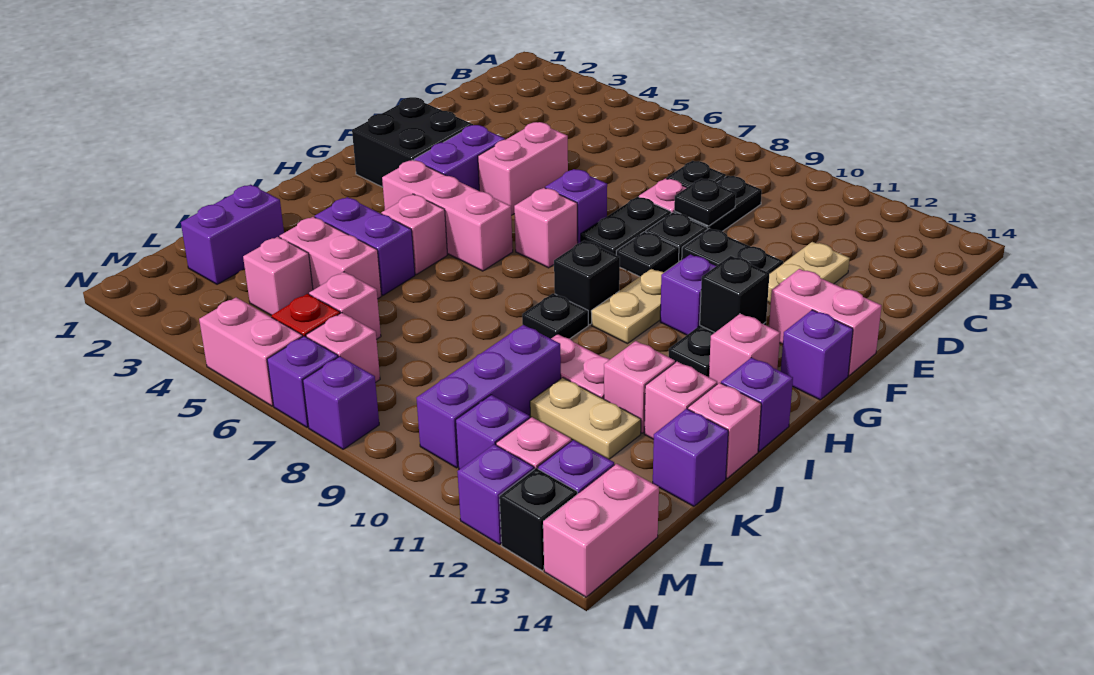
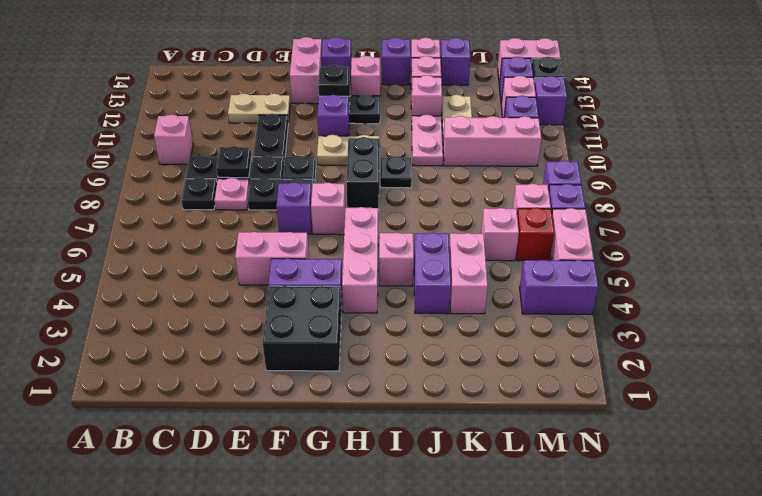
black brick H9 level 1 -> black brick H8:H9 level 1
purple brick K2:L2 level 1 -> purple brick M4:N4 level 1
purple brick K10:M10 level 1 -> pink brick K10:M10 level 1
pink brick L4 level 1 -> pink brick B10 level 1

